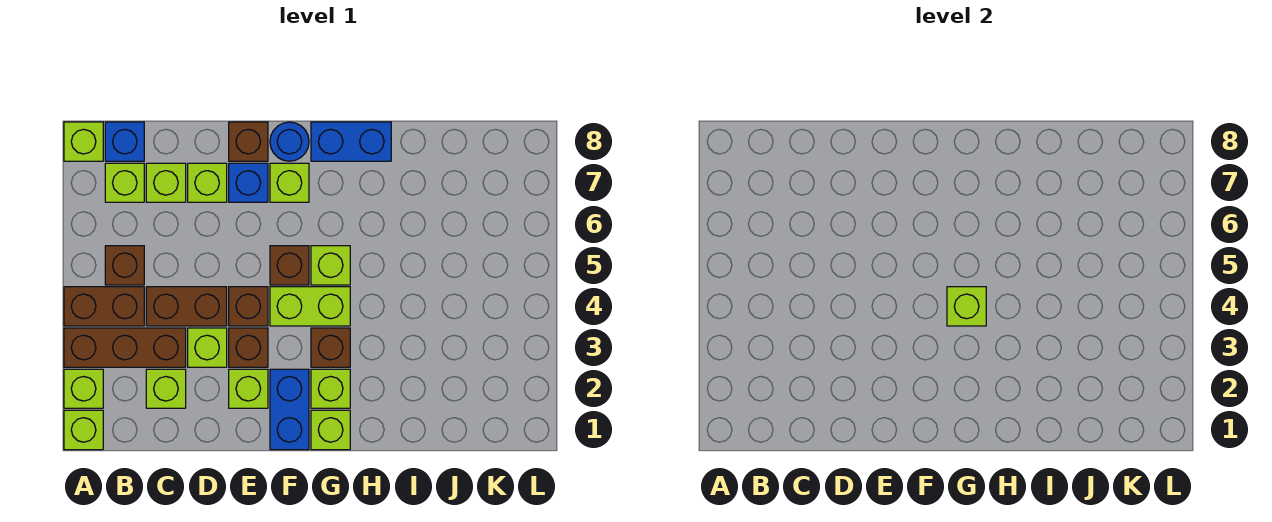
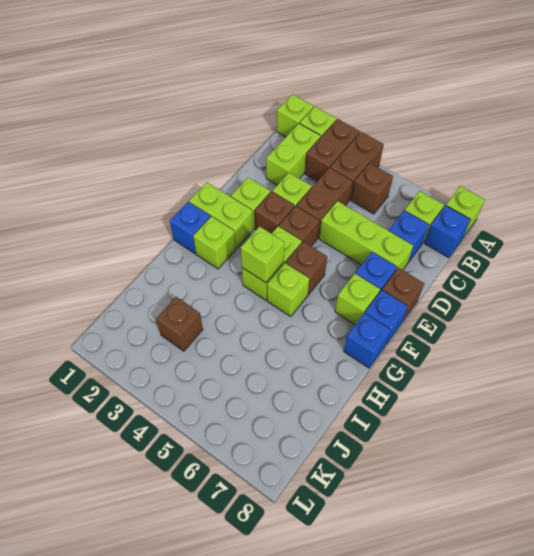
brown brick A3:C3 level 1 -> brown brick A3:B3 level 1
lime brick C2 level 1 -> lime brick B2:C2 level 1
lime brick C7 level 1 -> blue brick C7 level 1
lime brick D7 level 1 -> lime brick D5:D7 level 1
blue brick F1:F2 level 1 -> lime brick F1:F2 level 1
blue round brick F8 level 1 -> blue brick F8 level 1
lime brick G1 level 1 -> blue brick G1 level 1
brown brick G3 level 1 -> brown brick J3 level 1
blue brick G8:H8 level 1 -> blue brick G8 level 1

